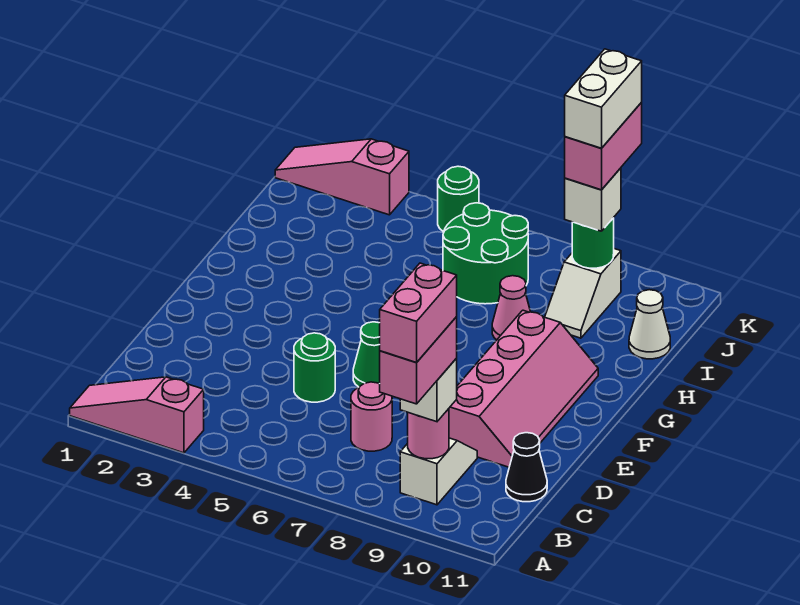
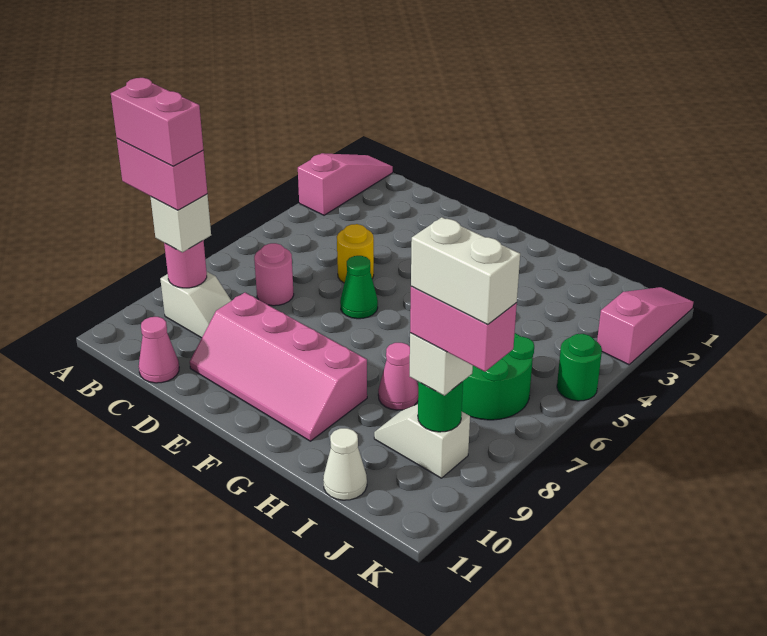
black cone C11 level 1 -> pink cone C11 level 1
green round brick D5 level 1 -> yellow round brick D5 level 1

